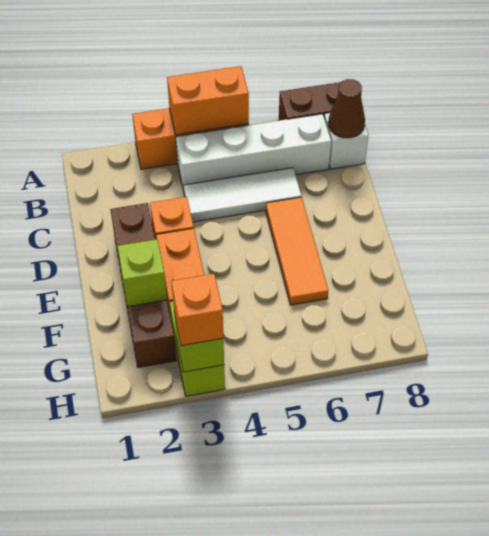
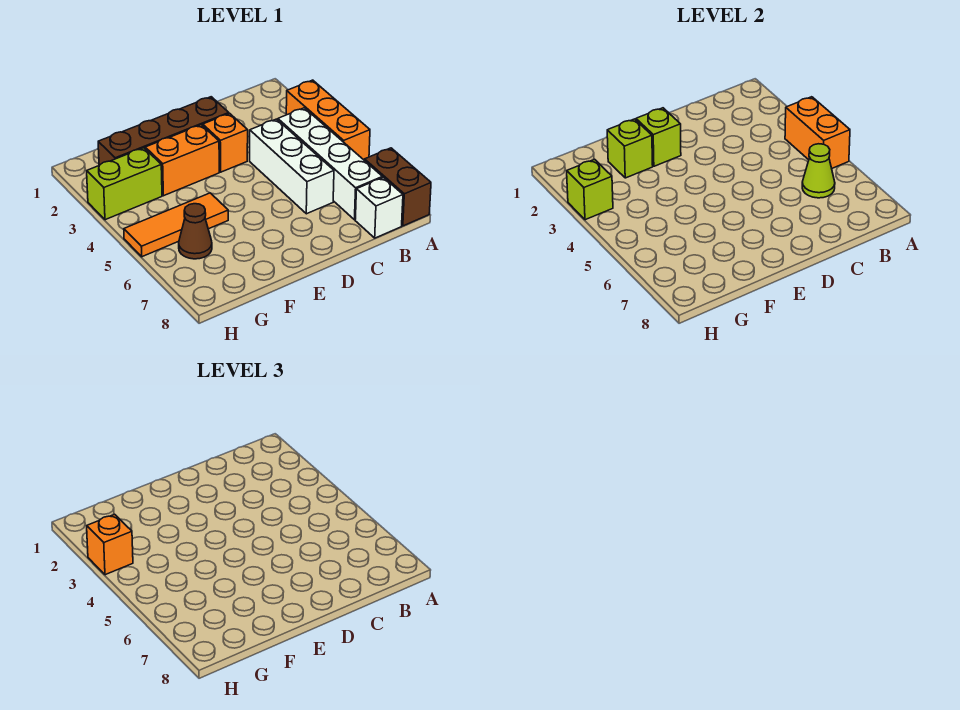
none -> lime cone B6 level 2
brown cone B8 level 2 -> brown cone G6 level 1
white tile C4:C6 level 1 -> white brick C4:C6 level 1
orange tile D6:F6 level 1 -> orange tile F5:H5 level 1
none -> lime brick E2 level 2

